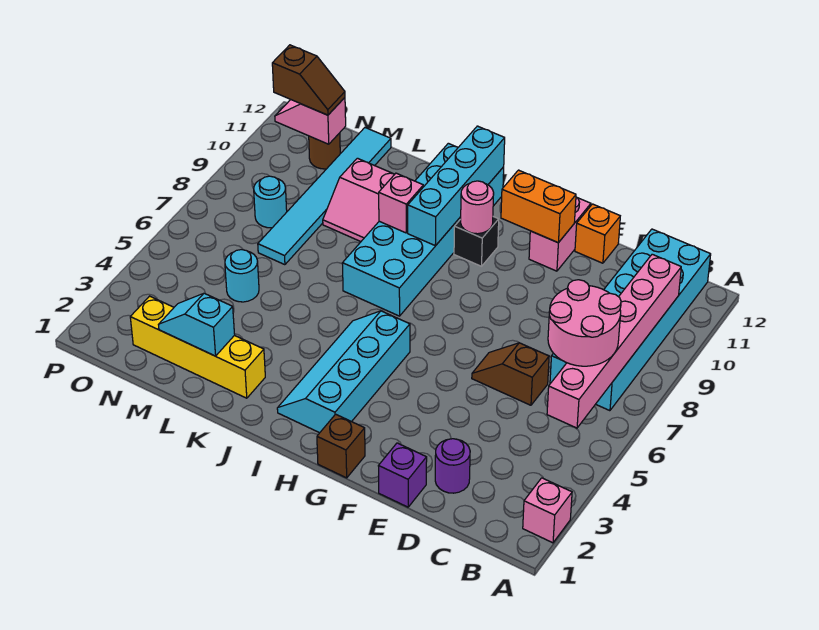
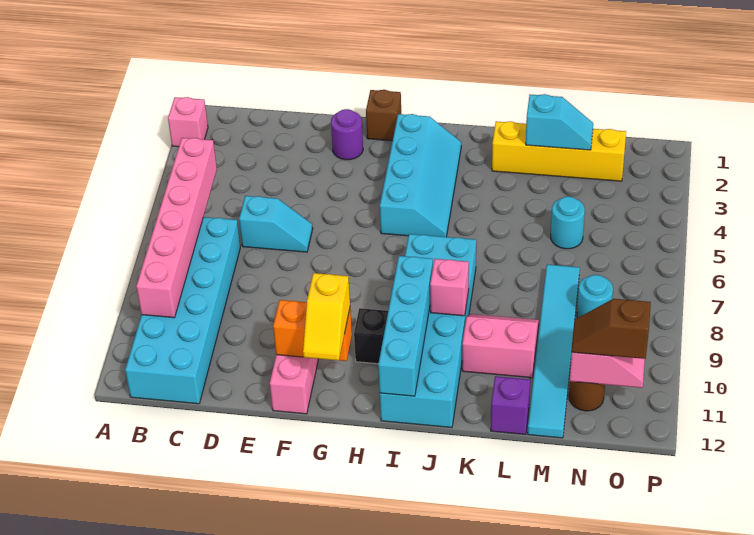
pink round brick B6:C7 level 3 -> none
purple round brick D2 level 1 -> purple round brick F2 level 1
brown slope D6:E6 level 1 top D -> cyan slope D6:E6 level 1 top D
purple brick E1 level 1 -> purple brick L12 level 1
orange brick E12 level 1 -> none
none -> yellow slope G11:G12 level 3 top 11
pink round brick H10 level 2 -> none

